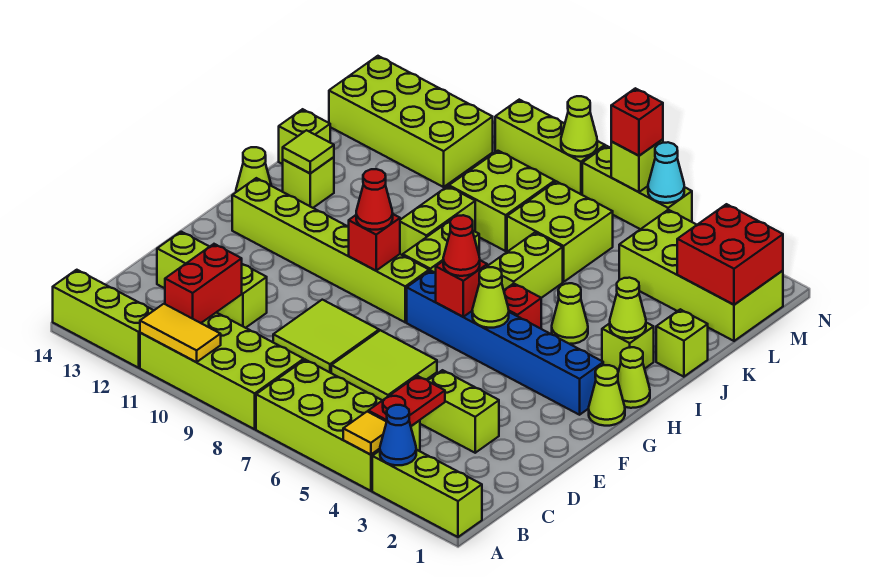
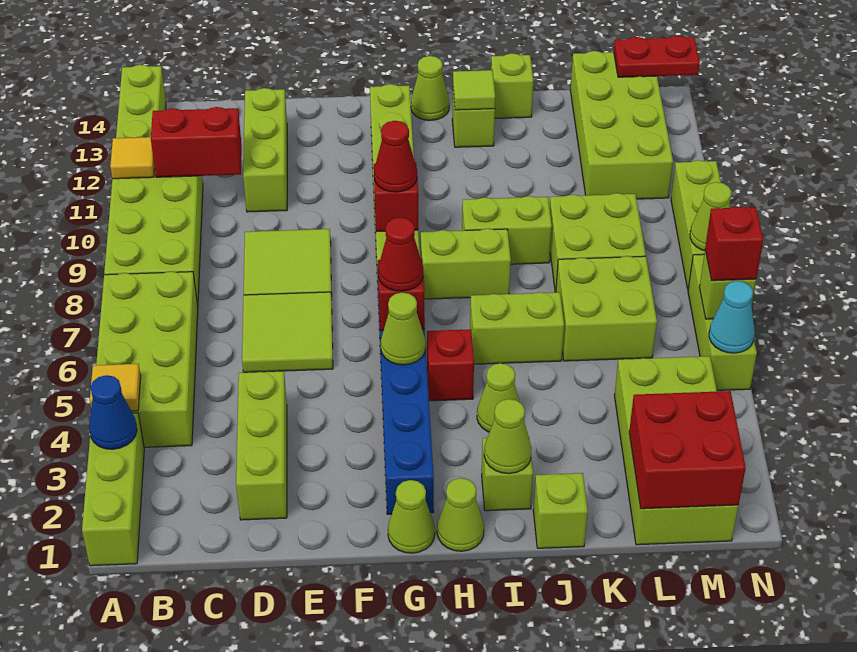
yellow tile A10:A11 level 2 -> yellow tile A11 level 2
red plate B4:C4 level 2 -> red plate M14:N14 level 2
lime brick D3:D4 level 1 -> lime brick D2:D4 level 1

